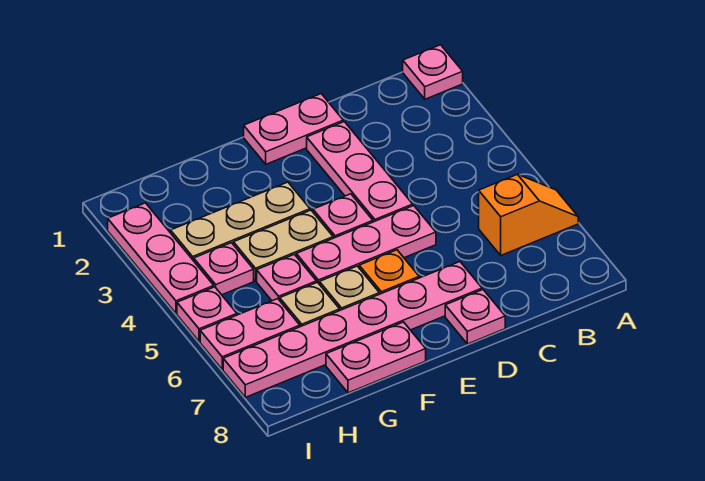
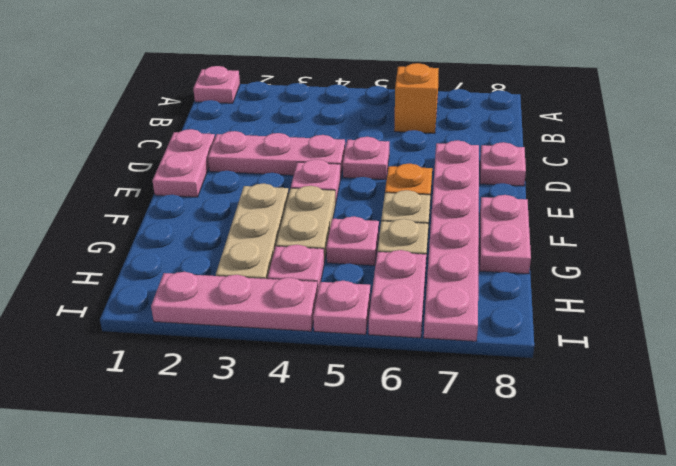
pink plate D5:F5 level 1 -> pink plate D5 level 1

